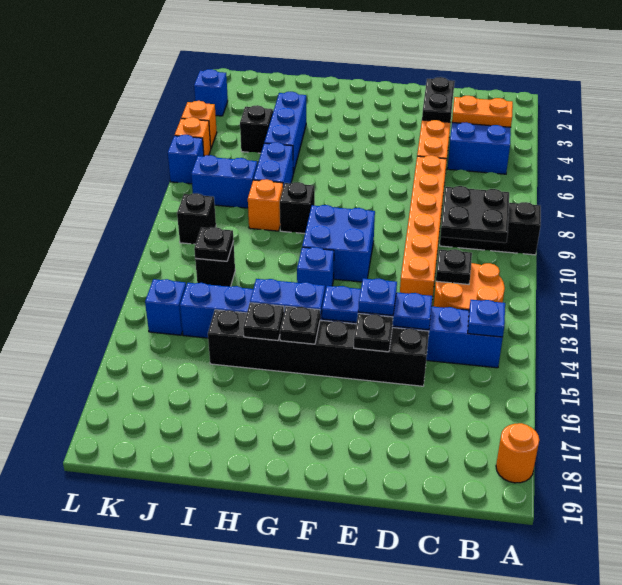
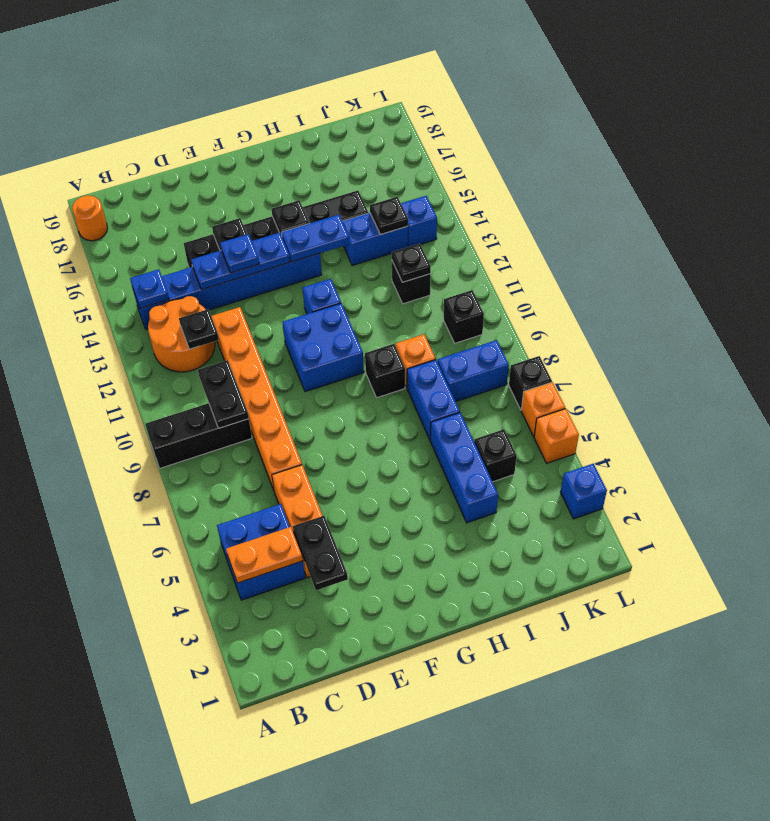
black plate B9:C10 level 2 -> black plate C9:C10 level 2
black plate H15 level 2 -> black plate J14 level 2
blue brick L7 level 1 -> black brick L7 level 1

